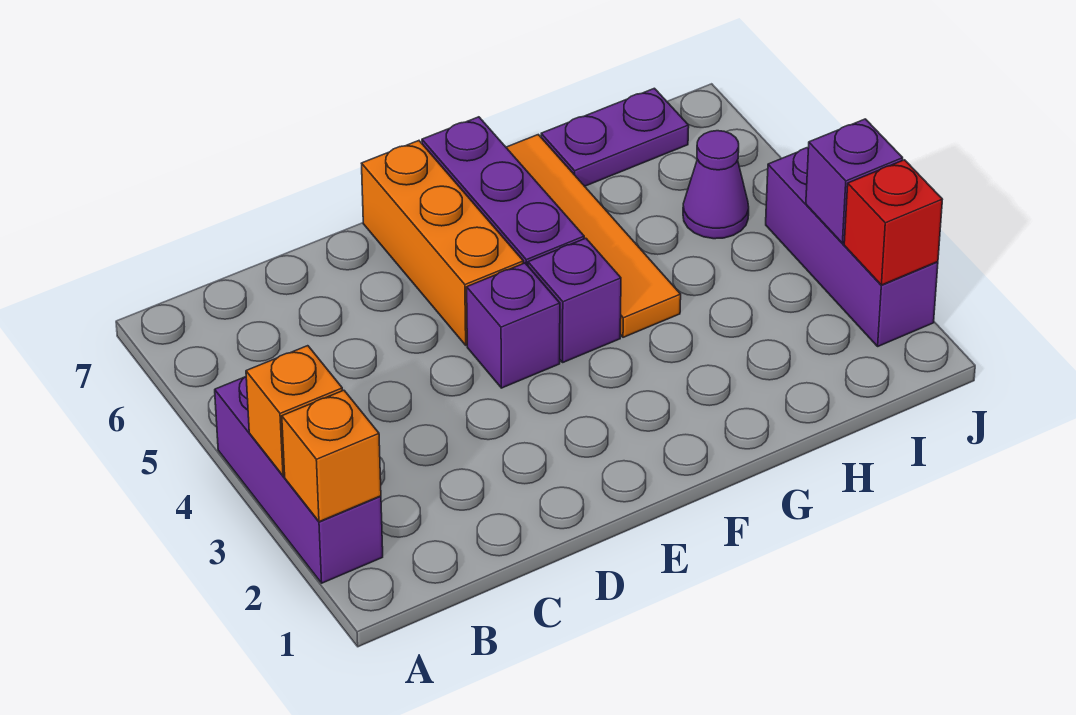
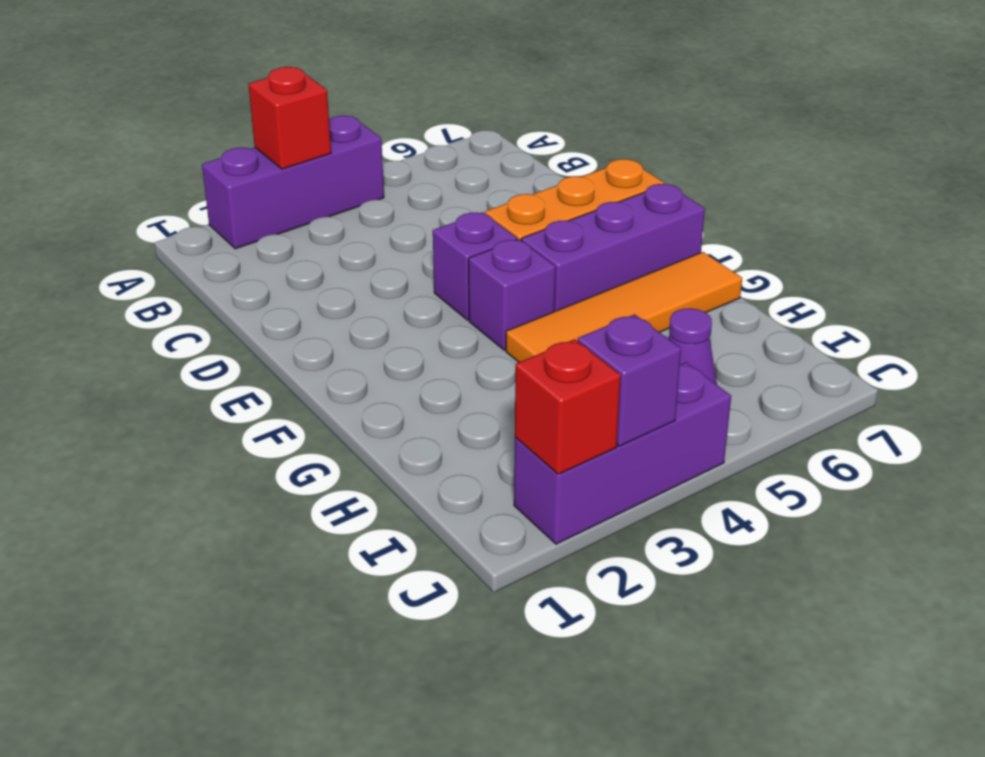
orange brick A2 level 2 -> none
orange brick A3 level 2 -> red brick A3 level 2
purple plate H7:I7 level 1 -> none

